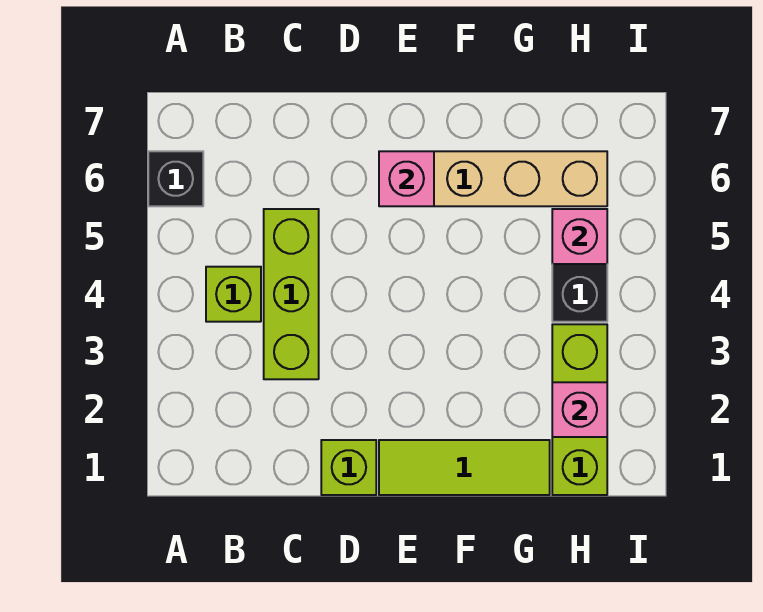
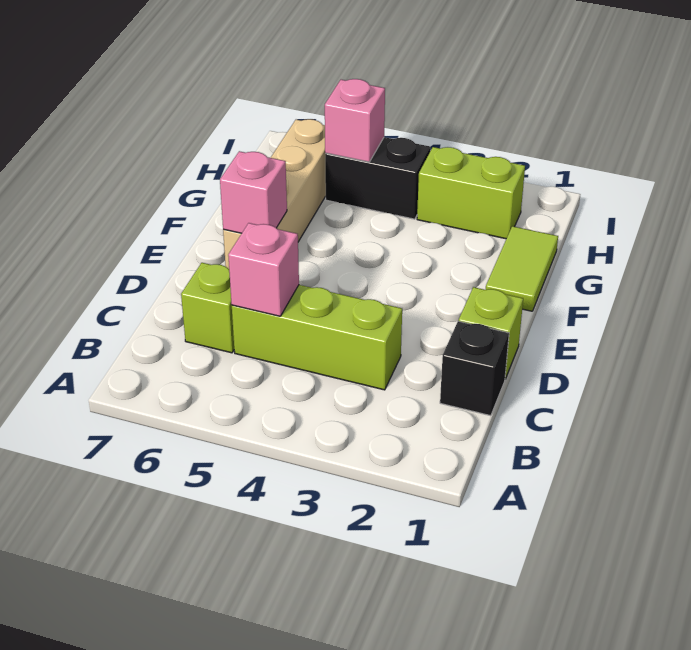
black brick A6 level 1 -> black brick C1 level 1
lime brick B4 level 1 -> lime brick C6 level 1
lime tile E1:G1 level 1 -> lime tile F1:G1 level 1
lime brick H1:H3 level 1 -> lime brick H2:H3 level 1
pink brick H2 level 2 -> pink brick C5 level 2

